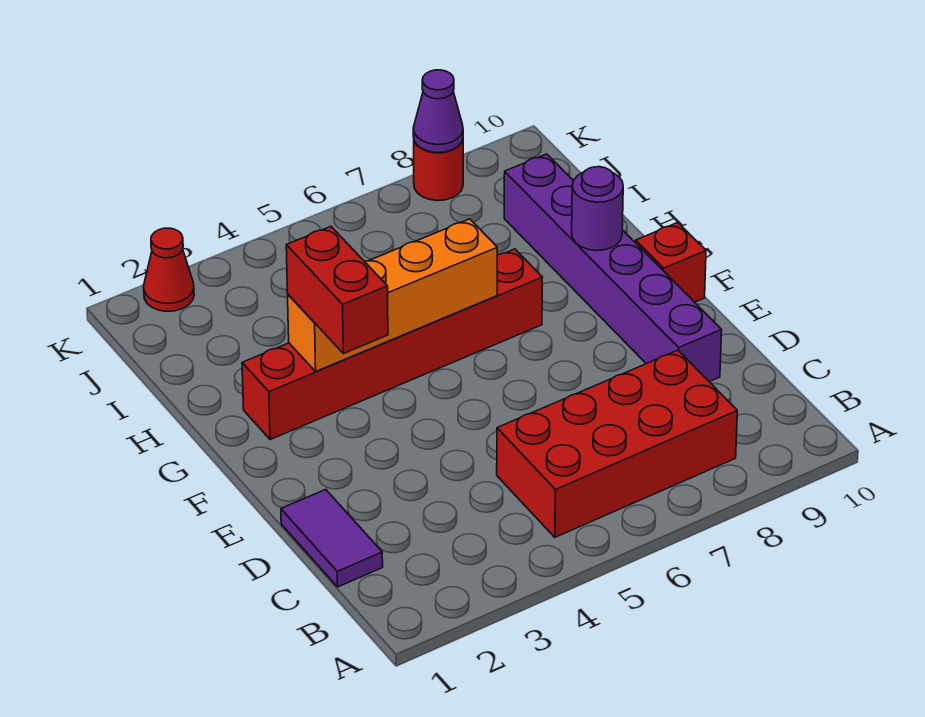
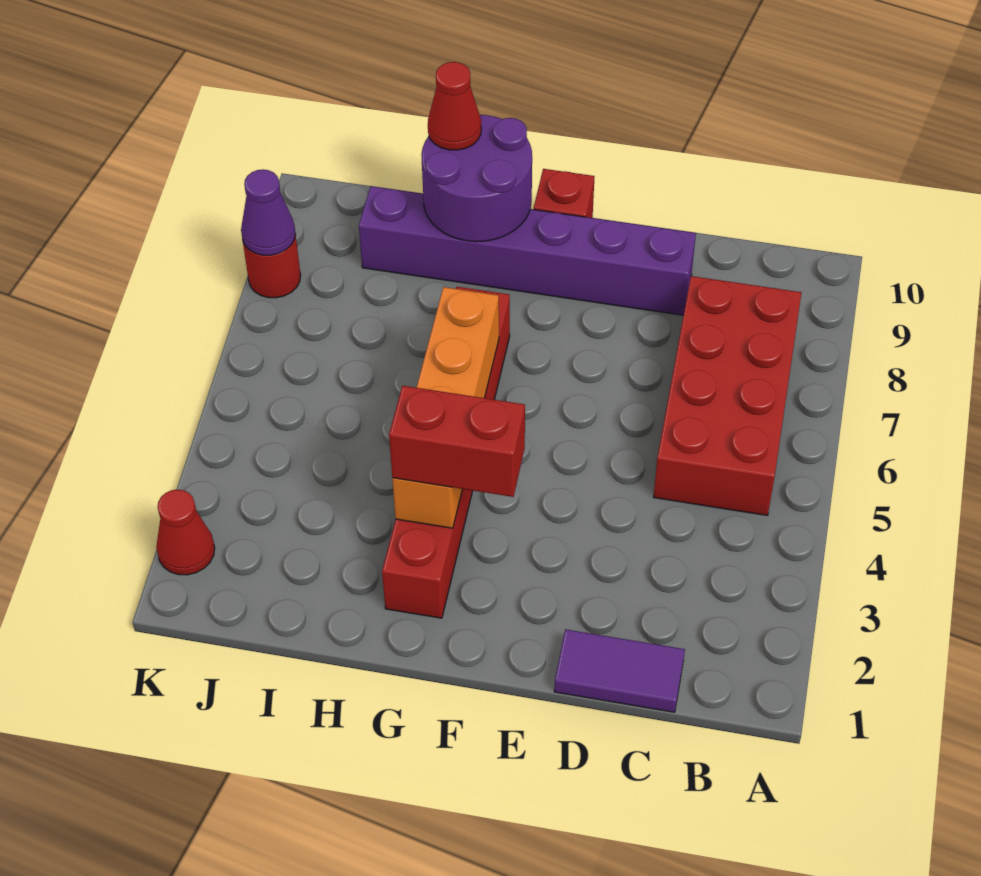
purple round brick G9 level 2 -> purple round brick G9:H10 level 2
none -> red cone H10 level 3

